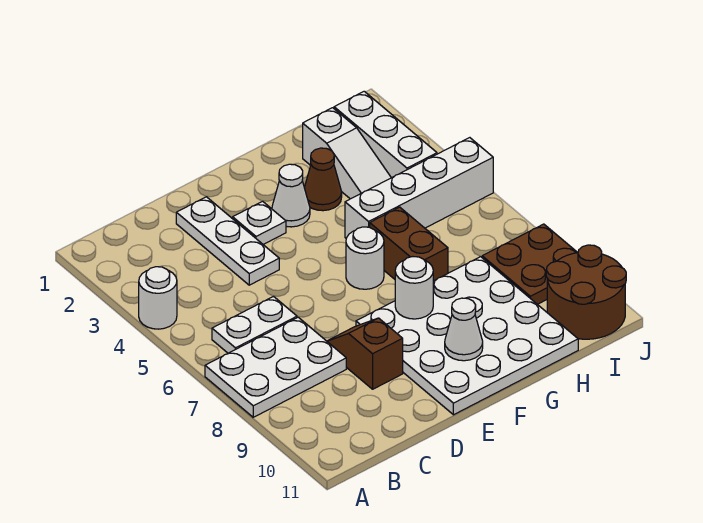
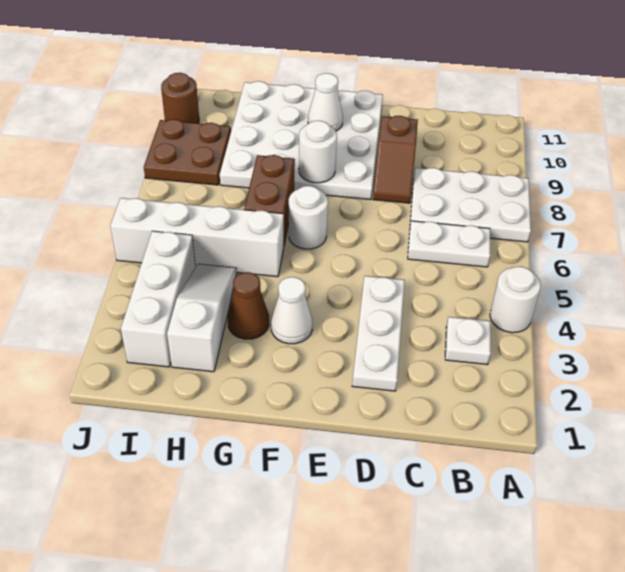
white plate E3 level 1 -> white plate B3 level 1
brown round brick I10:J11 level 1 -> brown round brick J10 level 1

